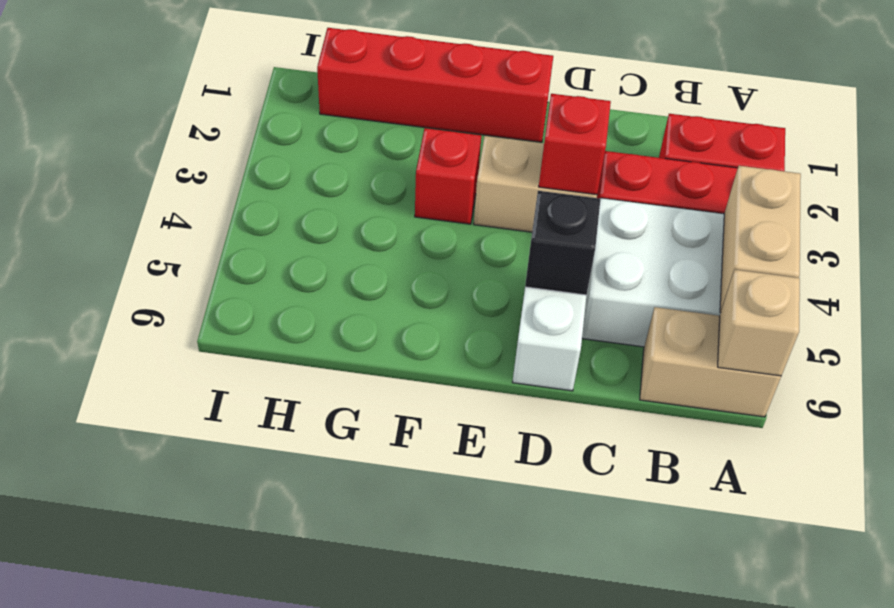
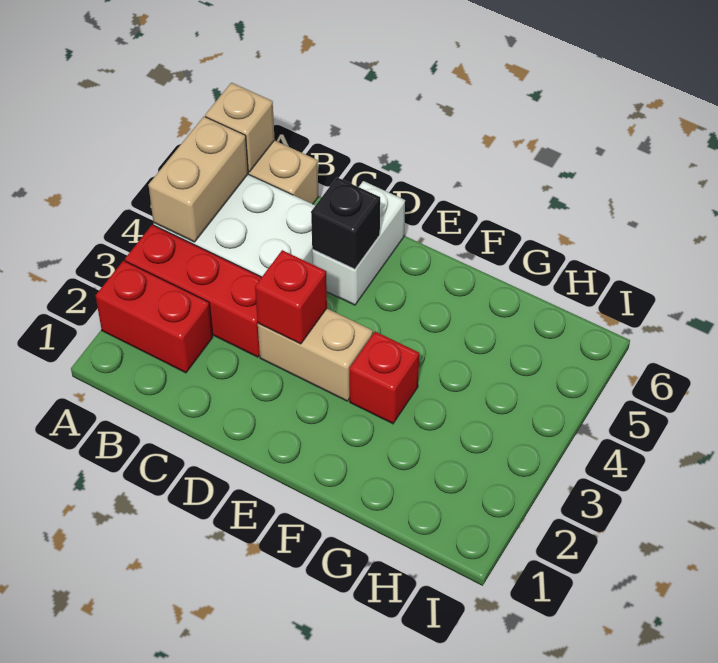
red brick E1:H1 level 1 -> none

